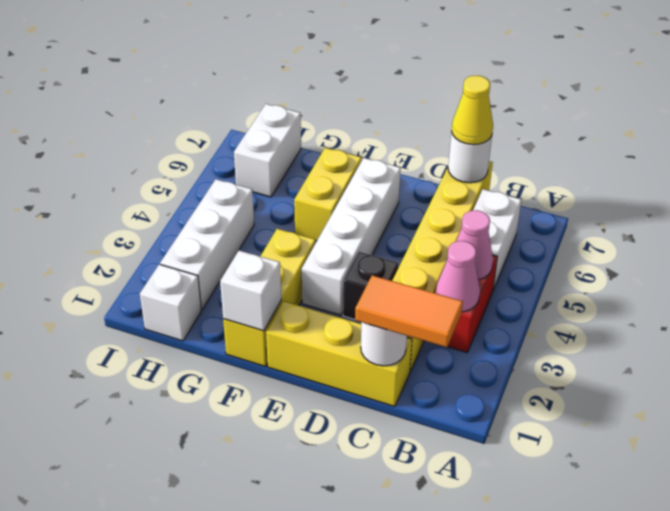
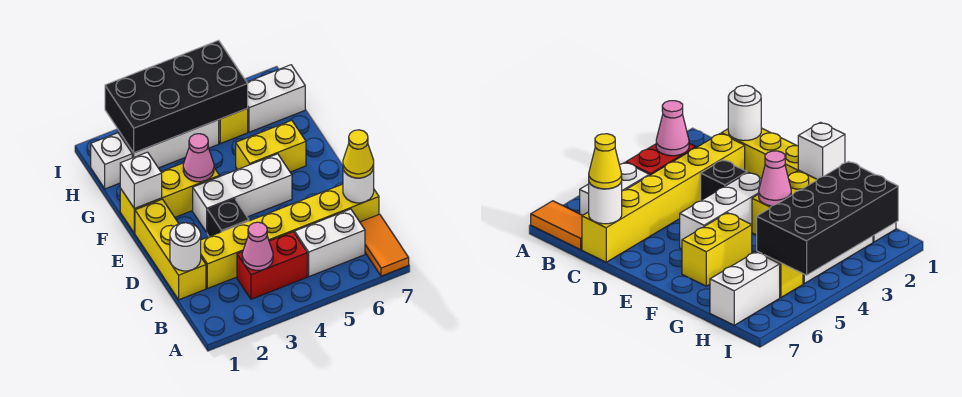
orange tile B1:C1 level 3 -> orange tile A7:B7 level 1
pink cone B4 level 2 -> pink cone F3 level 2
white brick E3:E6 level 1 -> white brick E3:E5 level 1
none -> black brick H2:I5 level 2
none -> yellow brick H5 level 1

